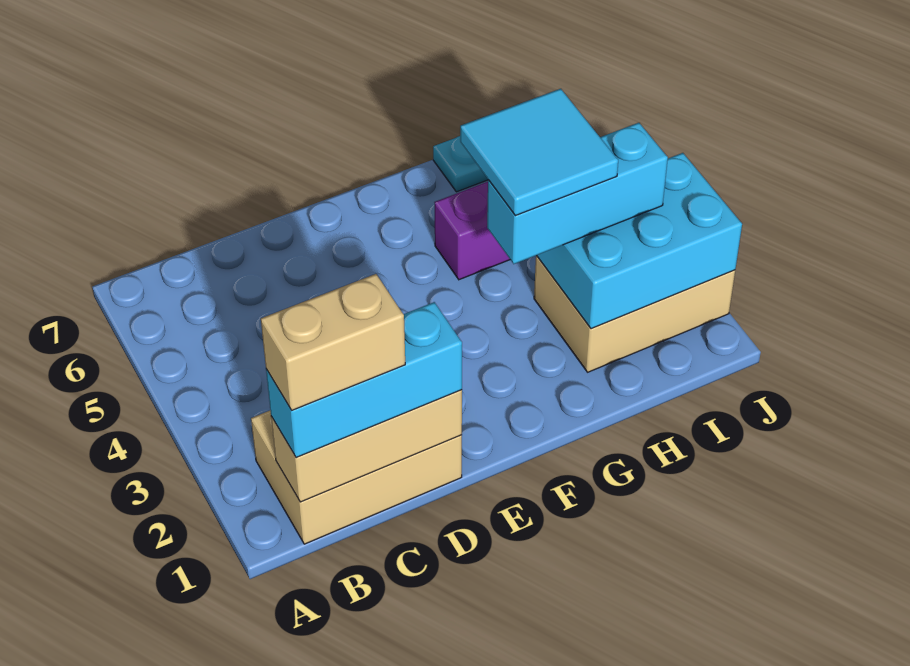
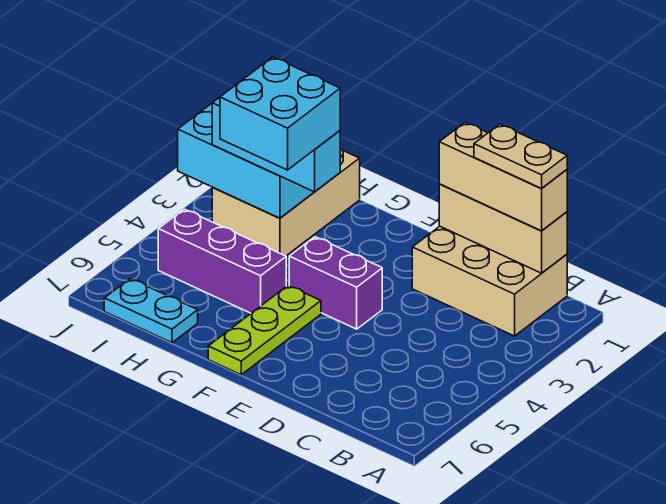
cyan brick B1:D1 level 3 -> tan brick B1:D1 level 3
tan brick B1:C1 level 4 -> tan plate B1:C1 level 4
none -> purple brick E4:F4 level 1
none -> lime plate F5:F7 level 1
cyan tile G3:H4 level 4 -> cyan brick G3:H4 level 4
tan brick H2:J3 level 1 -> tan brick H1:I3 level 1

